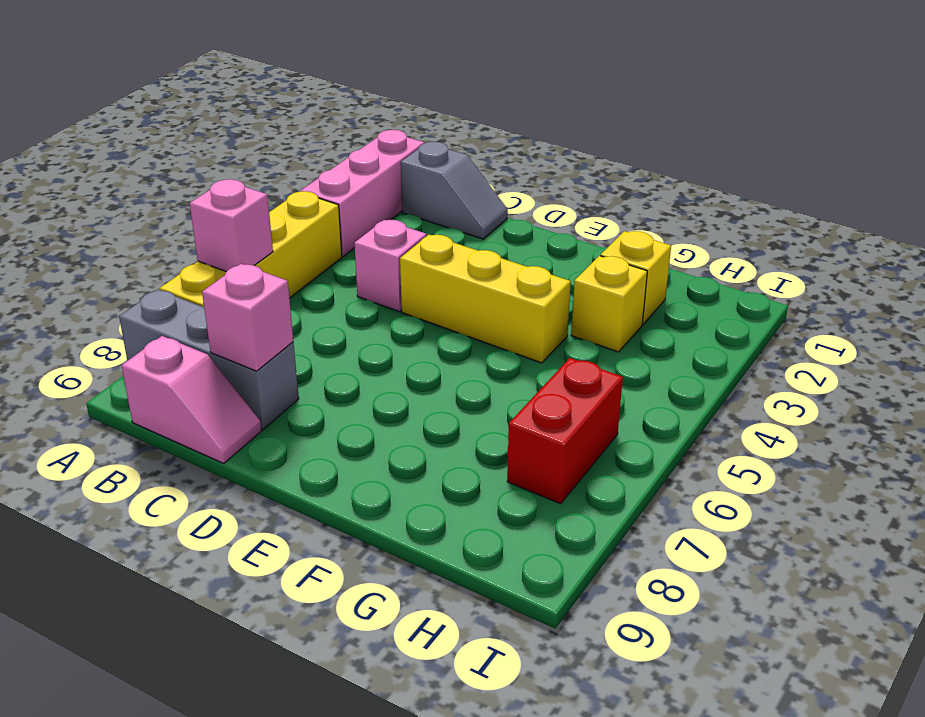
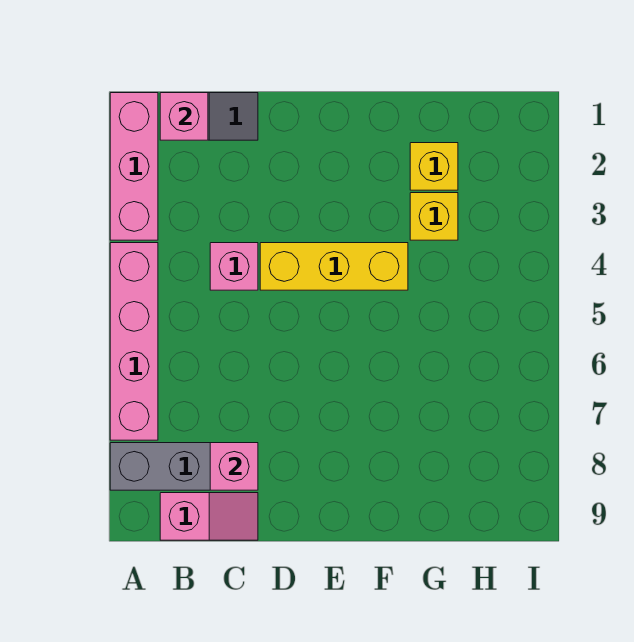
yellow brick A4:A7 level 1 -> pink brick A4:A7 level 1
pink brick A6 level 2 -> pink brick B1 level 2
red brick H6:H7 level 1 -> none

